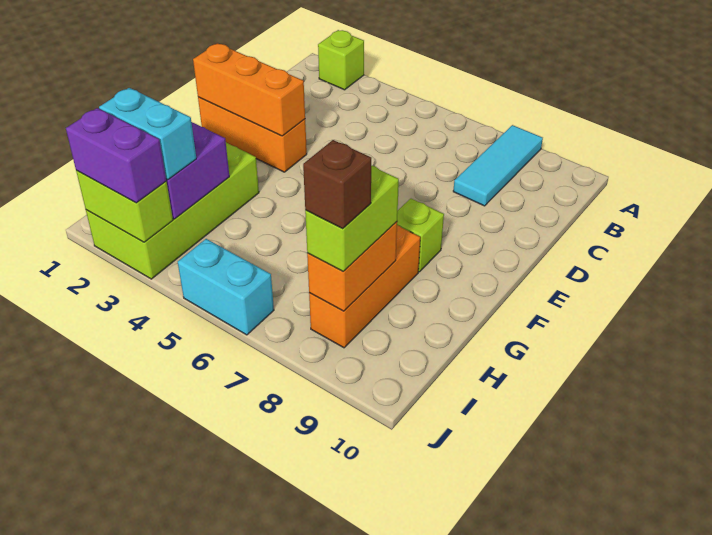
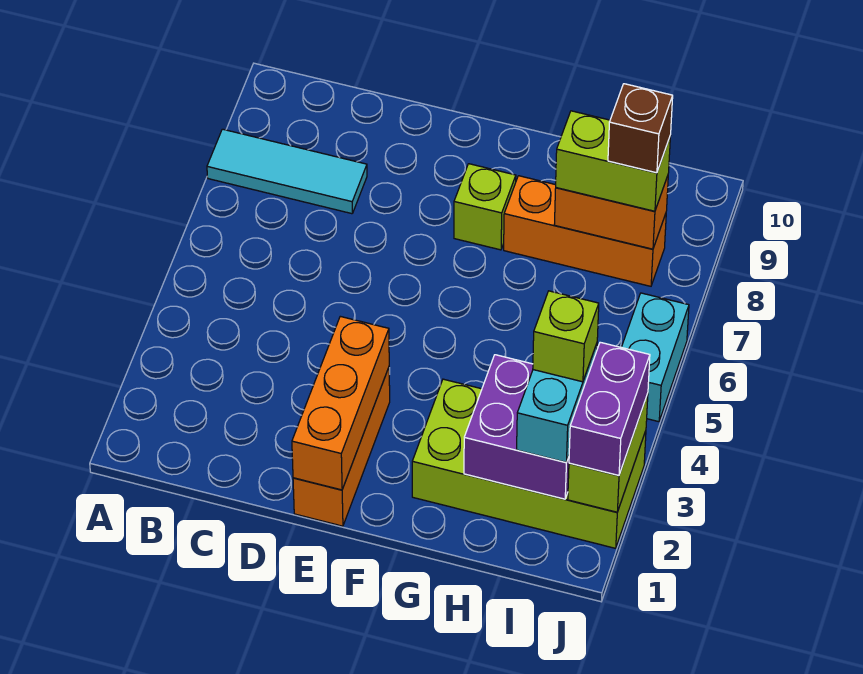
lime brick A2 level 1 -> lime brick I3 level 4

